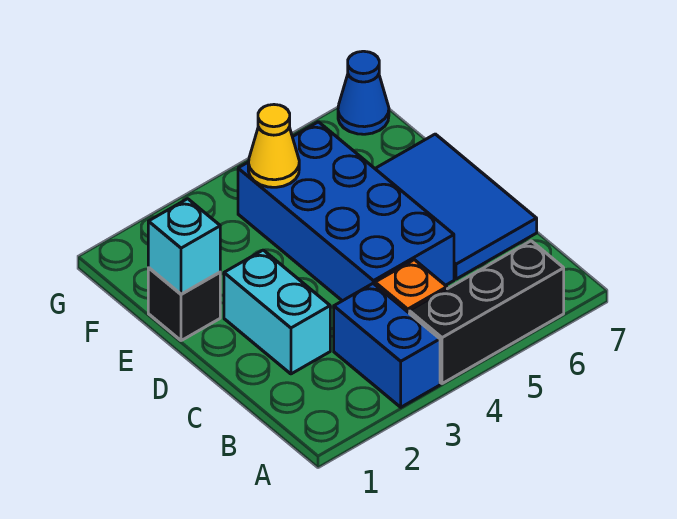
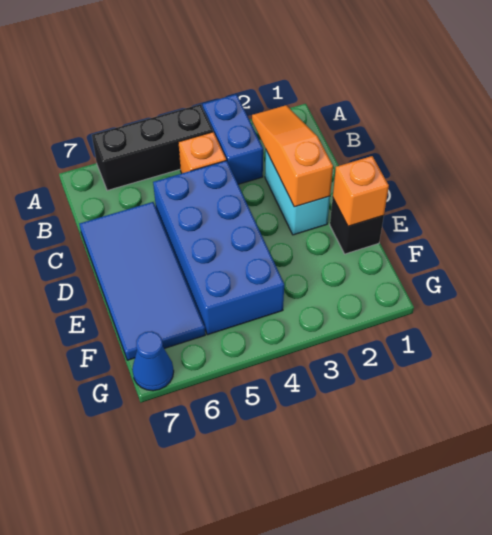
none -> orange slope B2:D2 level 2 top D
blue tile C6:E7 level 1 -> blue tile C6:F7 level 1
cyan brick E1 level 2 -> orange brick E1 level 2
yellow cone F4 level 2 -> none

